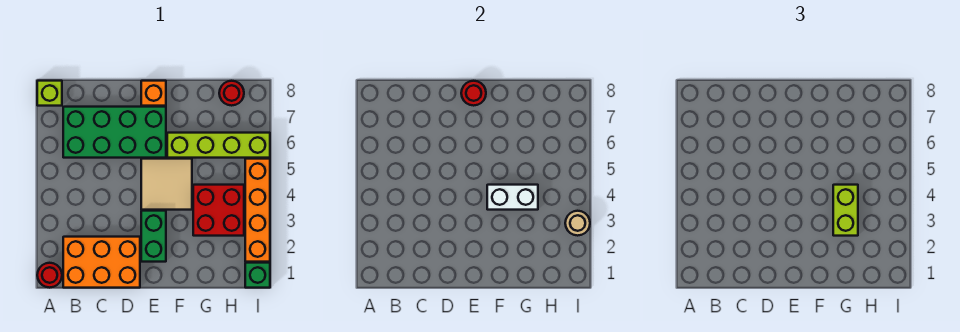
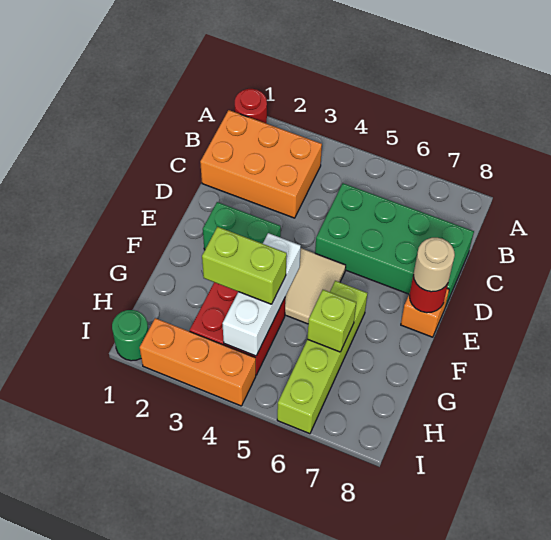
lime brick A8 level 1 -> lime brick G6 level 2
orange brick B1:D2 level 1 -> orange brick B1:C3 level 1
green brick B6:E7 level 1 -> green brick C5:D8 level 1
white brick F4:G4 level 2 -> white brick F4:H4 level 2
red round brick H8 level 1 -> none
green brick I1 level 1 -> green round brick I1 level 1
orange brick I2:I5 level 1 -> orange brick I2:I4 level 1
tan round brick I3 level 2 -> tan round brick E8 level 3

